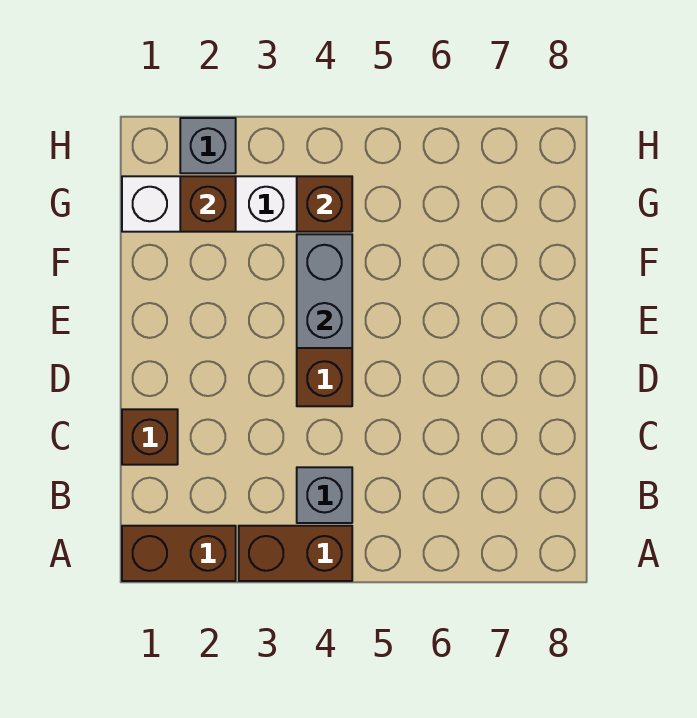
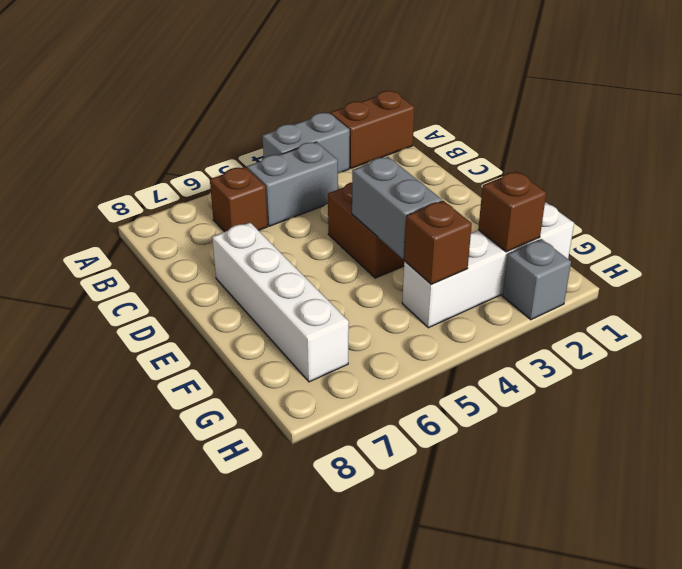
brown brick A3:A4 level 1 -> grey brick A3:A4 level 1
grey brick B4 level 1 -> grey brick B4:B5 level 1
brown brick C1 level 1 -> brown brick B6 level 1
none -> white brick D7:G7 level 1

